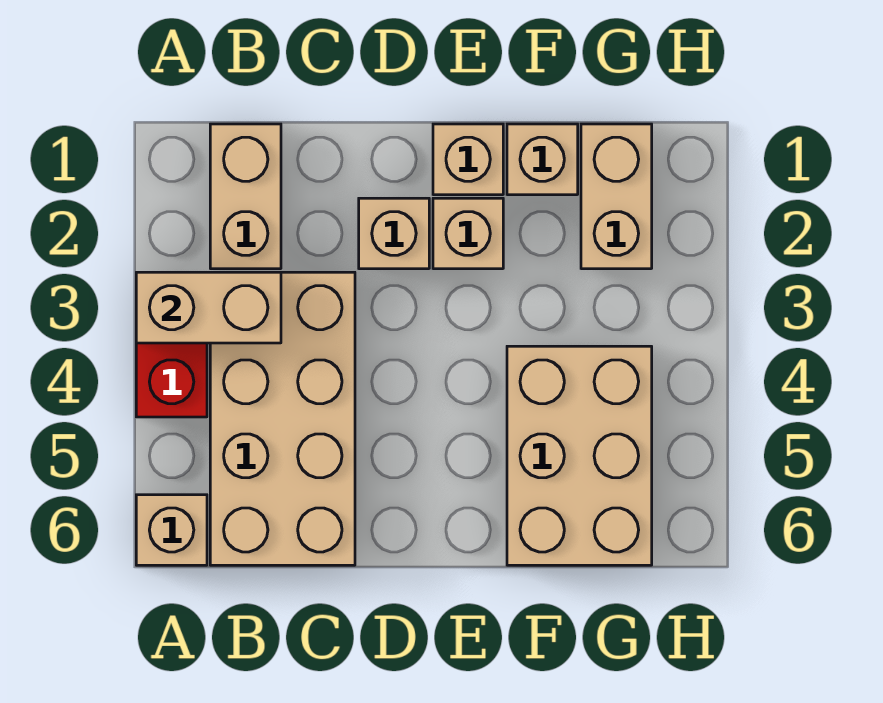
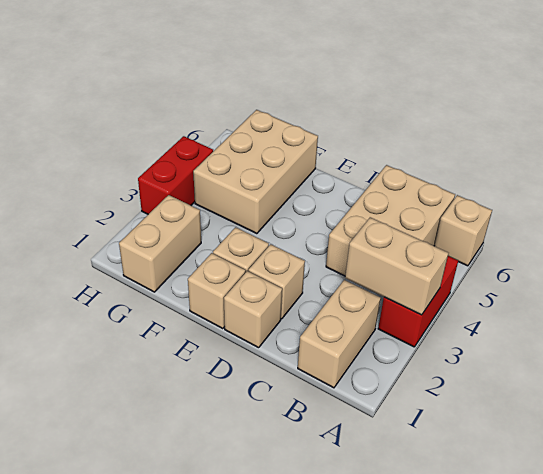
tan brick B3:C6 level 1 -> tan brick B4:C6 level 1
tan brick F1 level 1 -> tan brick D1 level 1
none -> red brick H3:H4 level 1

